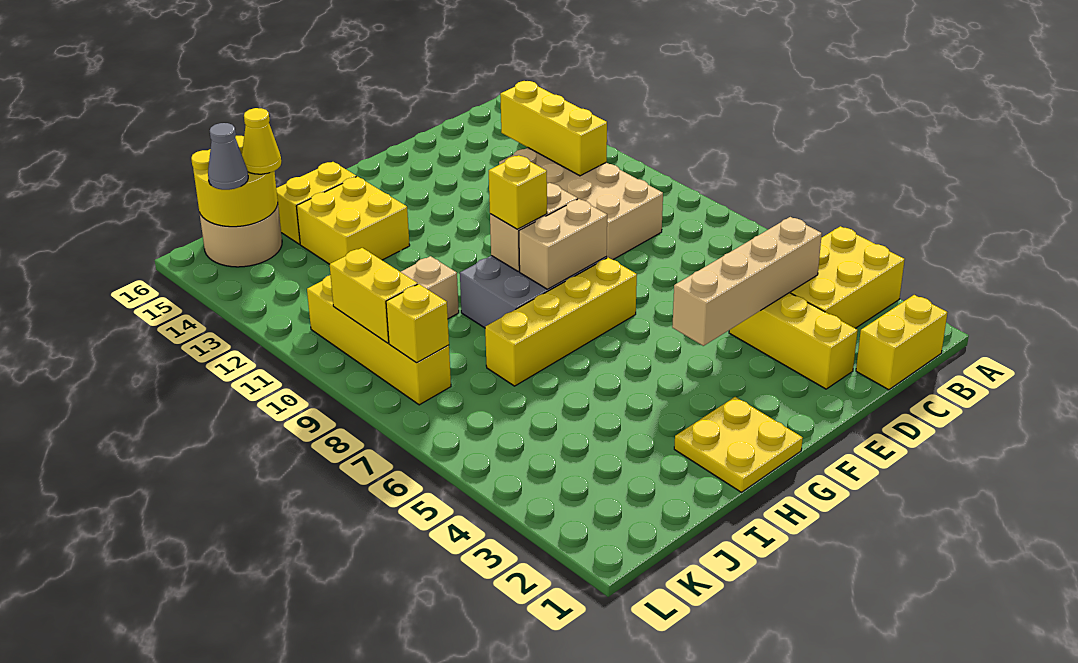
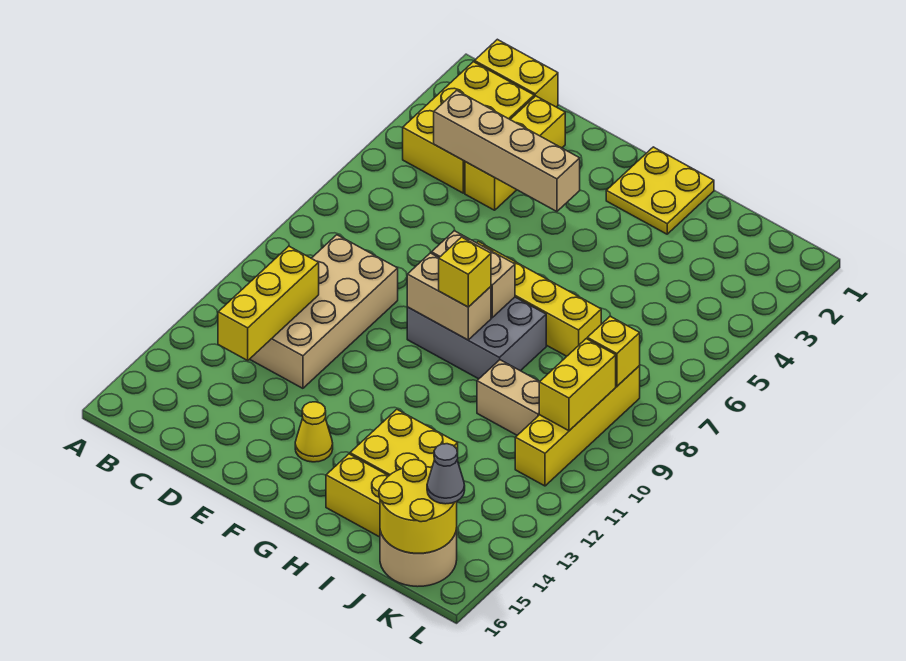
yellow brick A3:C4 level 1 -> yellow brick B2:C4 level 1
yellow cone J15 level 3 -> yellow cone F14 level 1

